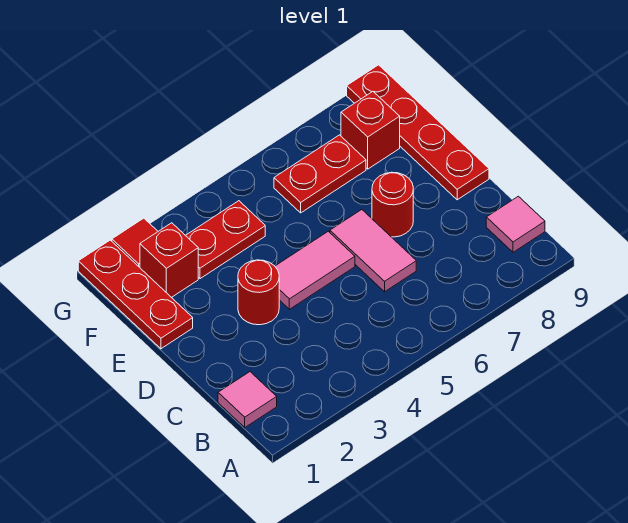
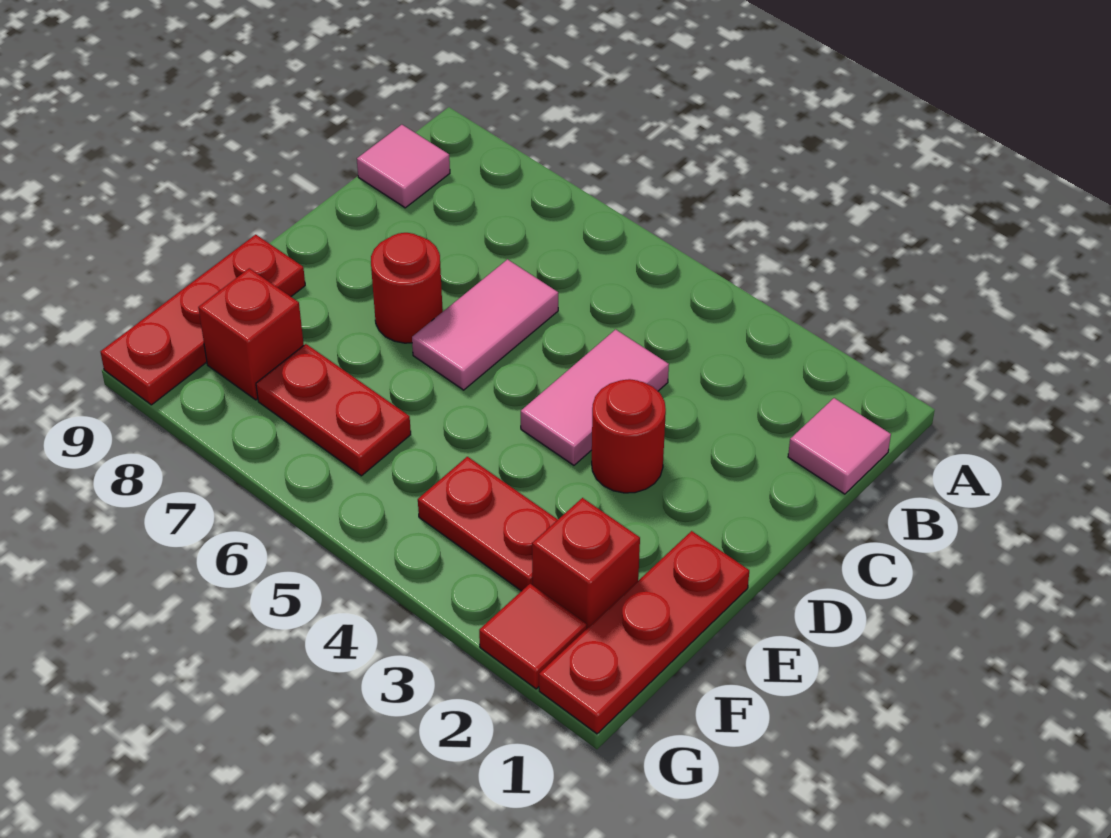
pink tile D4:D5 level 1 -> pink tile C4:D4 level 1
red plate D9:G9 level 1 -> red plate E9:G9 level 1

